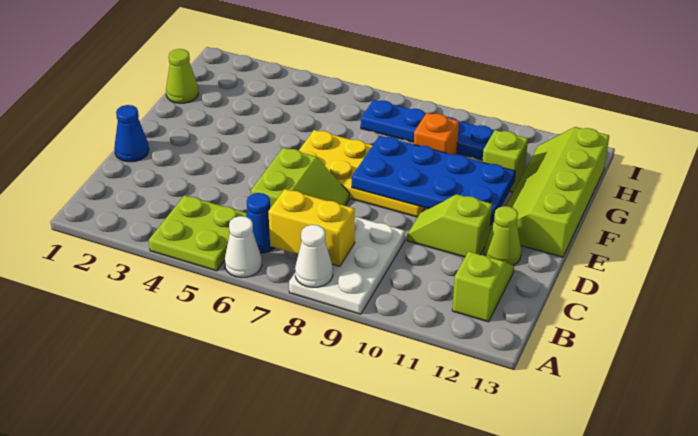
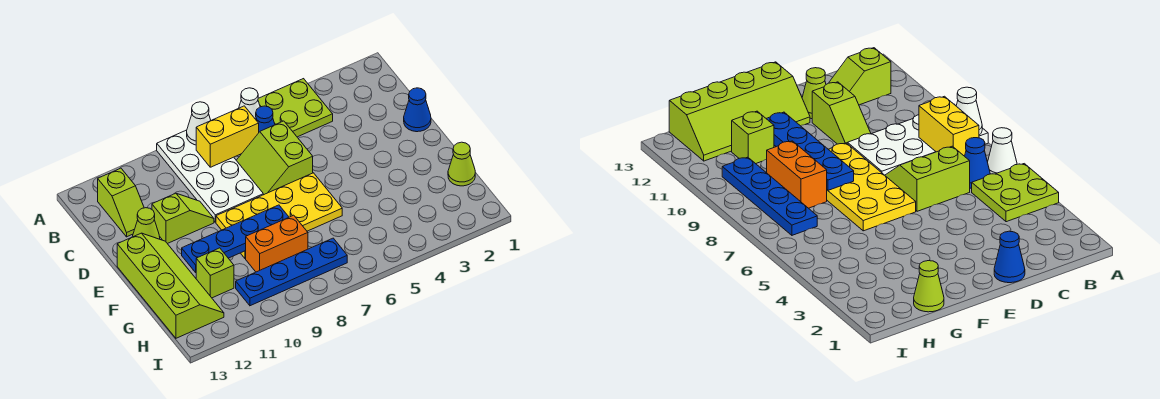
white plate A8:C9 level 1 -> white plate A8:D9 level 1
blue plate E8:F11 level 2 -> blue plate F8:F11 level 2
orange brick G9 level 1 -> orange brick G8:G9 level 1

